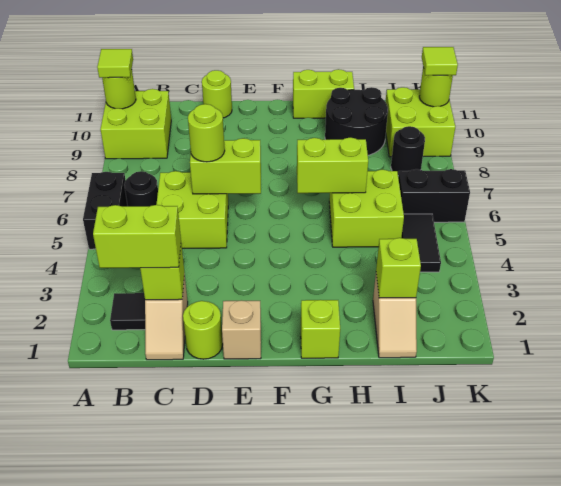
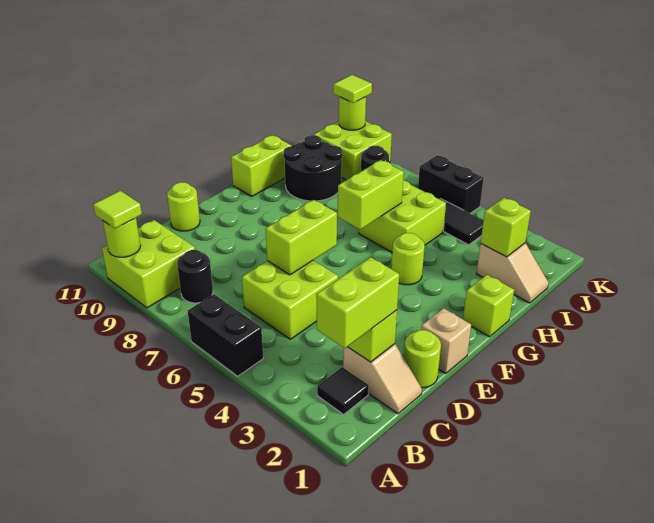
black round brick B6 level 1 -> black round brick B8 level 1
lime round brick D6 level 3 -> lime round brick G4 level 1
black brick J6:K6 level 1 -> black brick K5:K6 level 1

